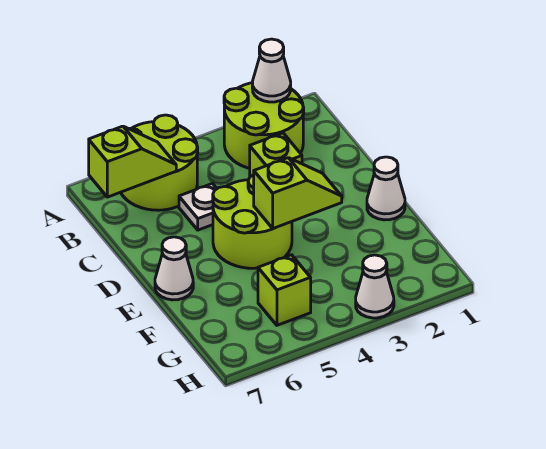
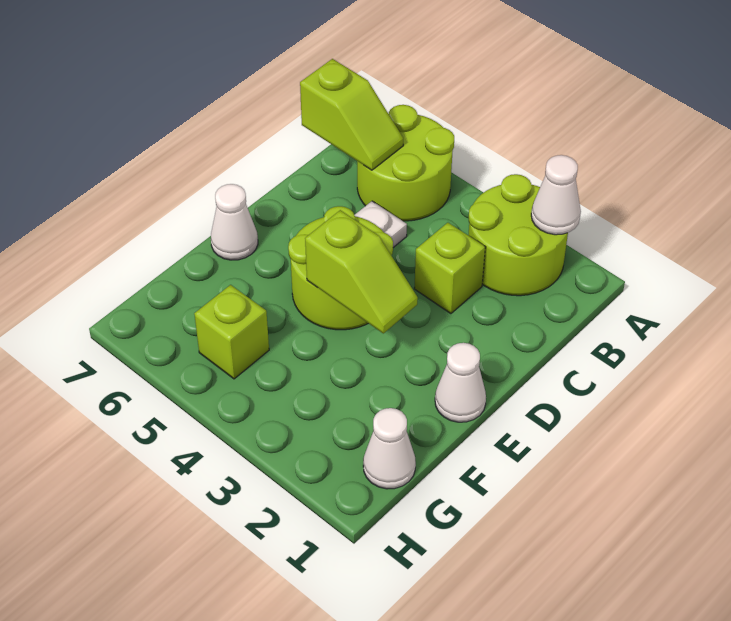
white cone H3 level 1 -> white cone G1 level 1

